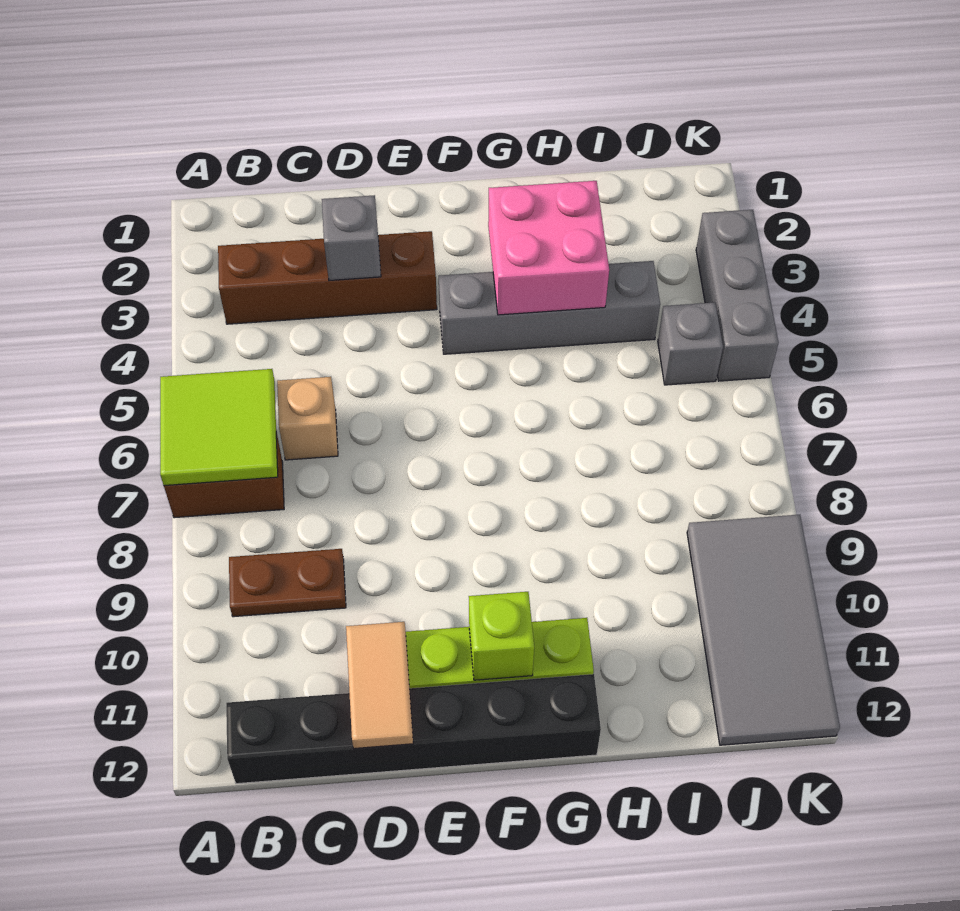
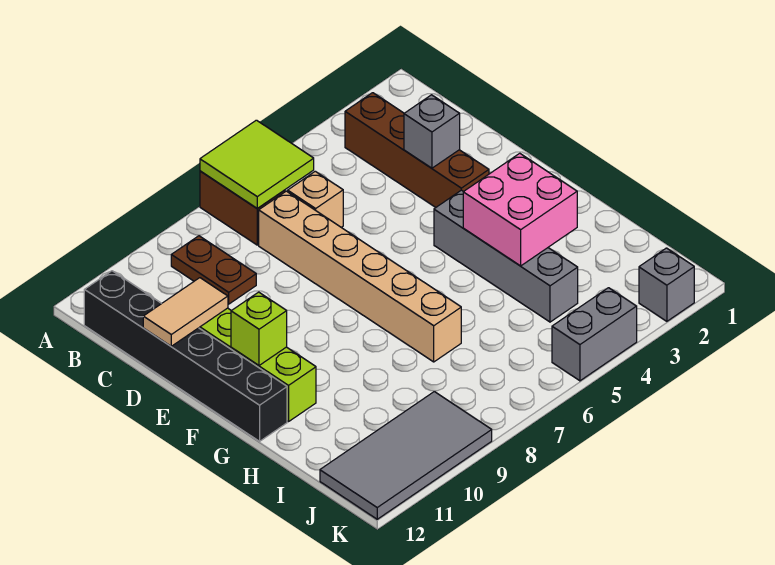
none -> tan brick C7:H7 level 1
grey brick J5 level 1 -> grey brick K2 level 1
grey brick K3:K5 level 1 -> grey brick K4:K5 level 1

